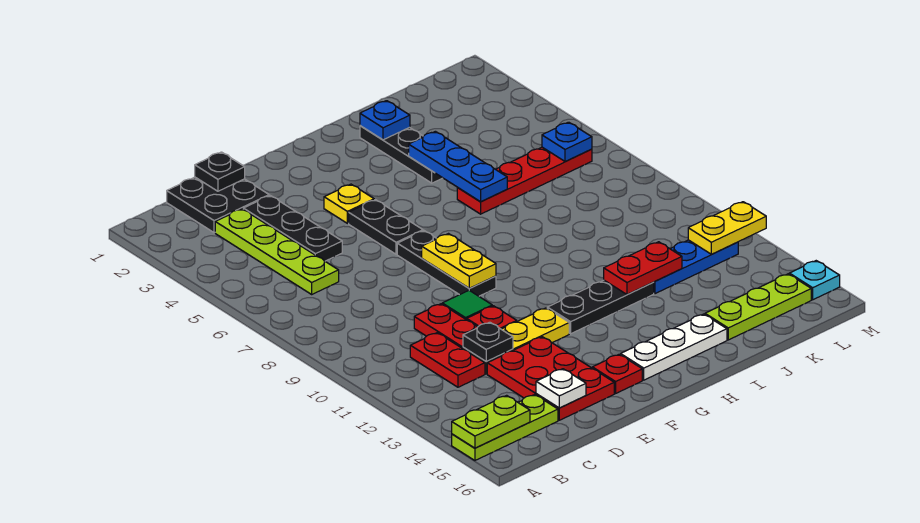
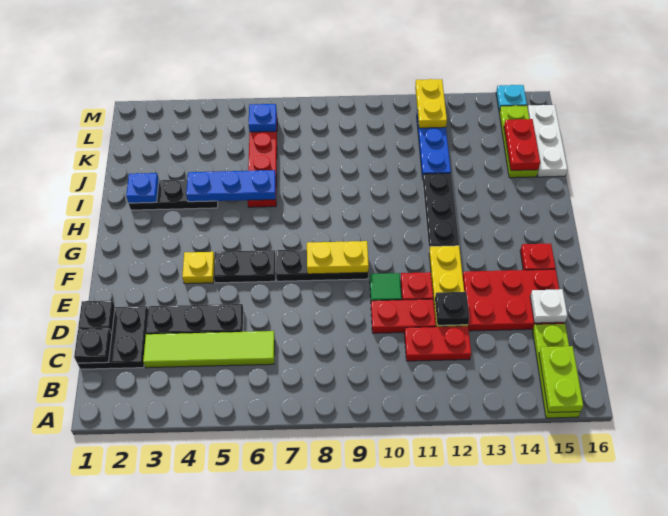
none -> black plate C1 level 2
lime plate C3:C6 level 1 -> lime tile C3:C6 level 1
white plate G15:I15 level 1 -> white plate J16:L16 level 1
red plate I12:J12 level 2 -> red plate J15:K15 level 2

